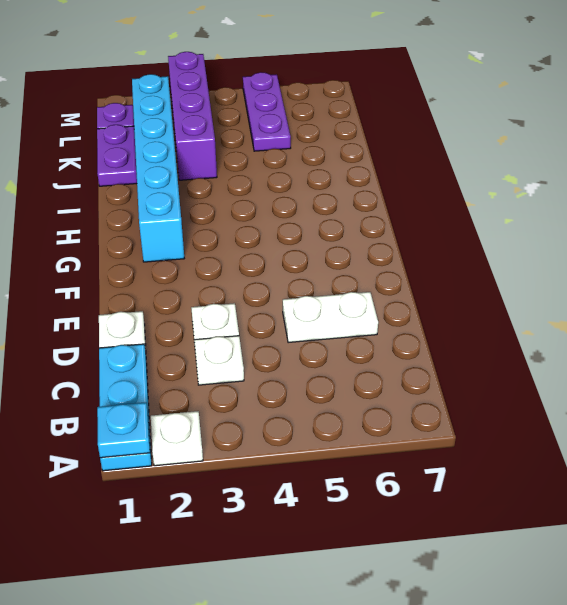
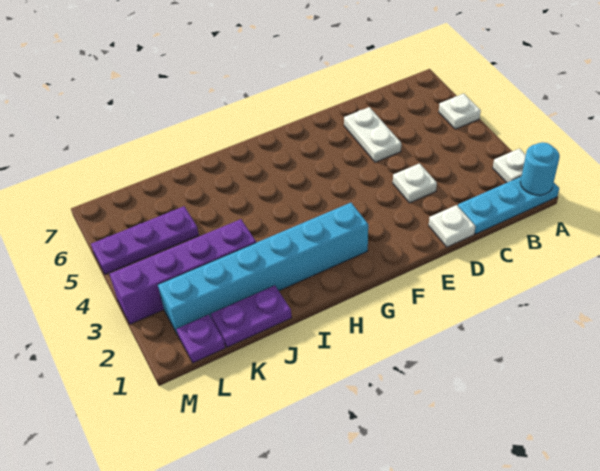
cyan plate A1 level 2 -> cyan round brick A1 level 2
white plate C3 level 1 -> white plate A5 level 1

